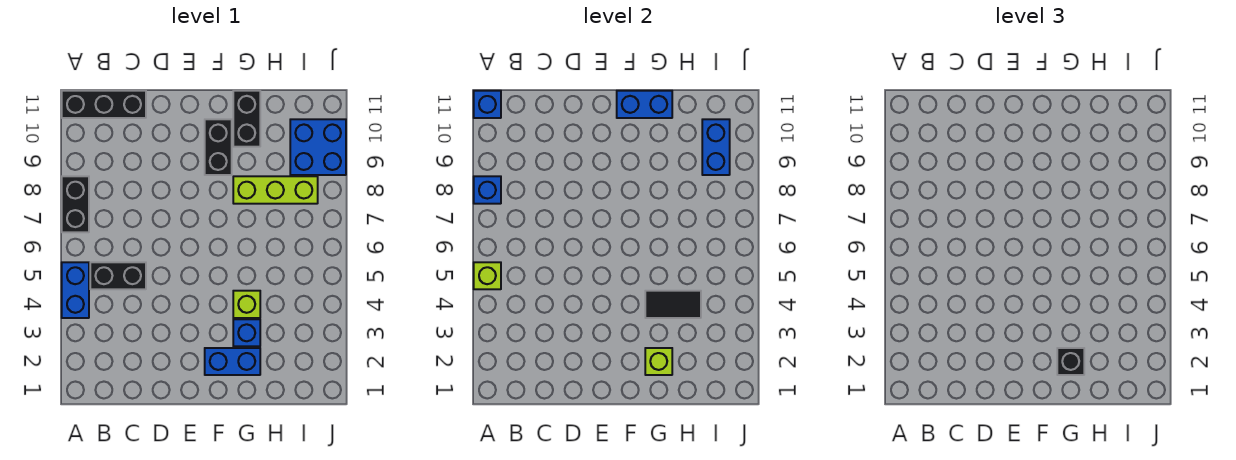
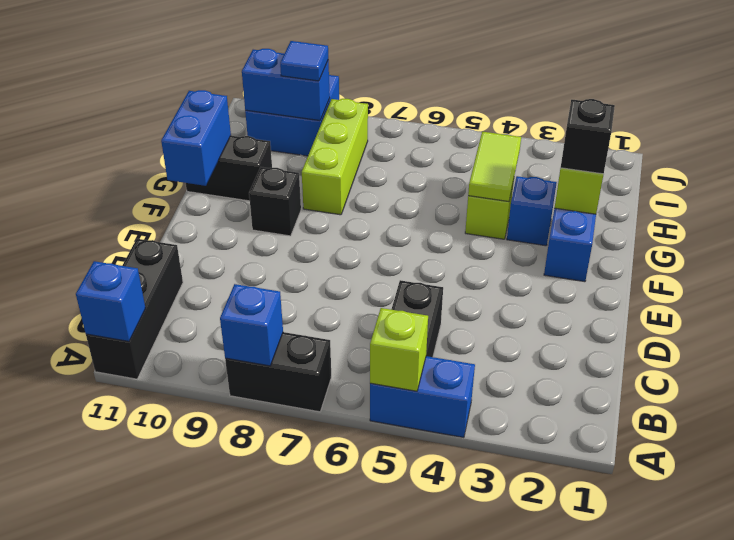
black brick F9:F10 level 1 -> black brick F9 level 1
black tile G4:H4 level 2 -> lime tile G4:H4 level 2
none -> blue tile I9 level 3

